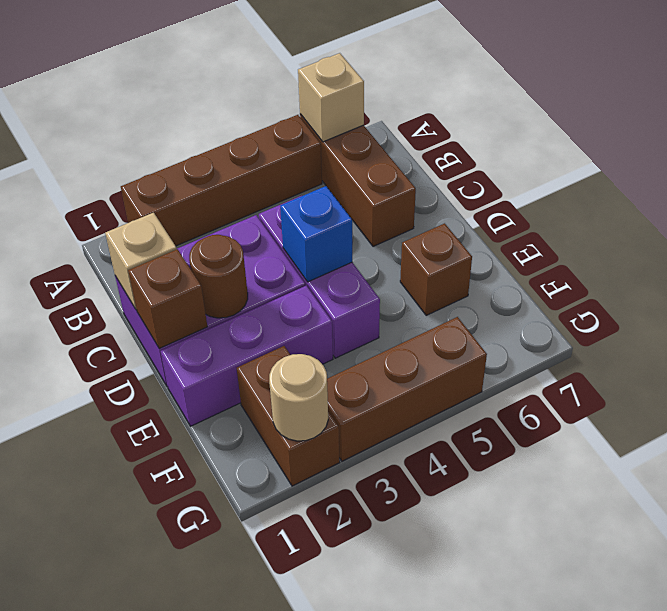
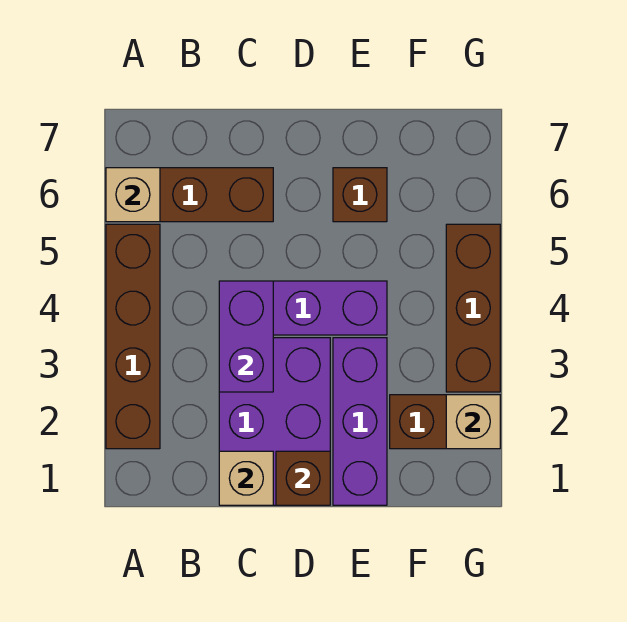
none -> purple brick C3:C4 level 2
brown round brick D2 level 2 -> none
blue brick D4 level 2 -> none
tan round brick G2 level 2 -> tan brick G2 level 2

